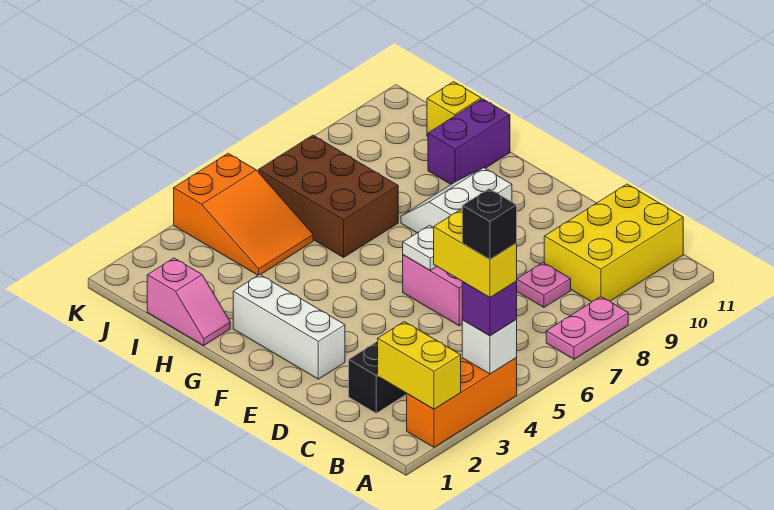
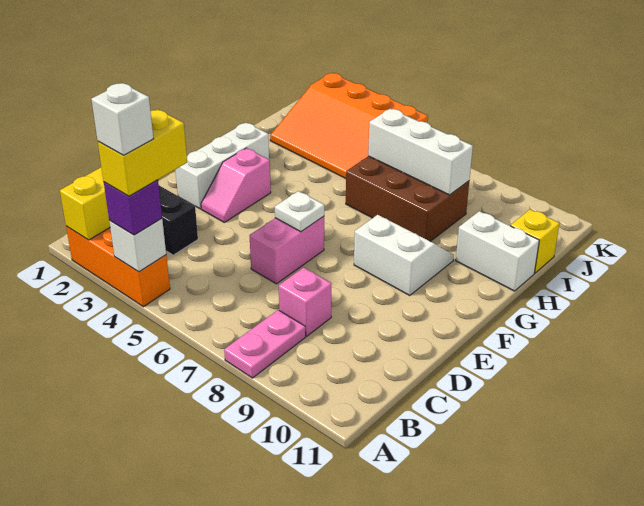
black brick A4 level 5 -> white brick A4 level 5
pink plate A7:A8 level 1 -> pink plate A8:B8 level 1
yellow brick B9:C11 level 1 -> none
pink plate C8 level 1 -> pink brick C8 level 1
pink slope H1:I1 level 1 top I -> pink slope E3:F3 level 1 top F
brown brick H6:J7 level 1 -> brown brick H6:I8 level 1
purple brick H10:H11 level 1 -> white brick H10:H11 level 1
orange slope I4:K5 level 1 top K -> orange slope I2:K5 level 1 top K
none -> white brick I6:I8 level 2

